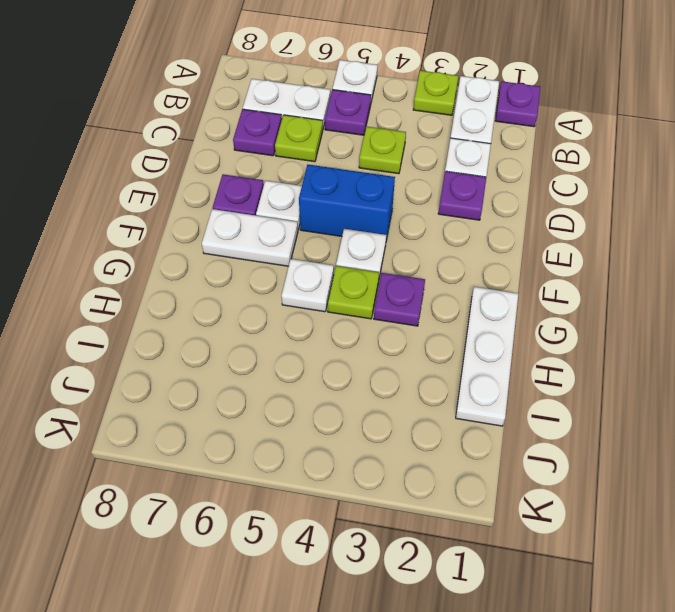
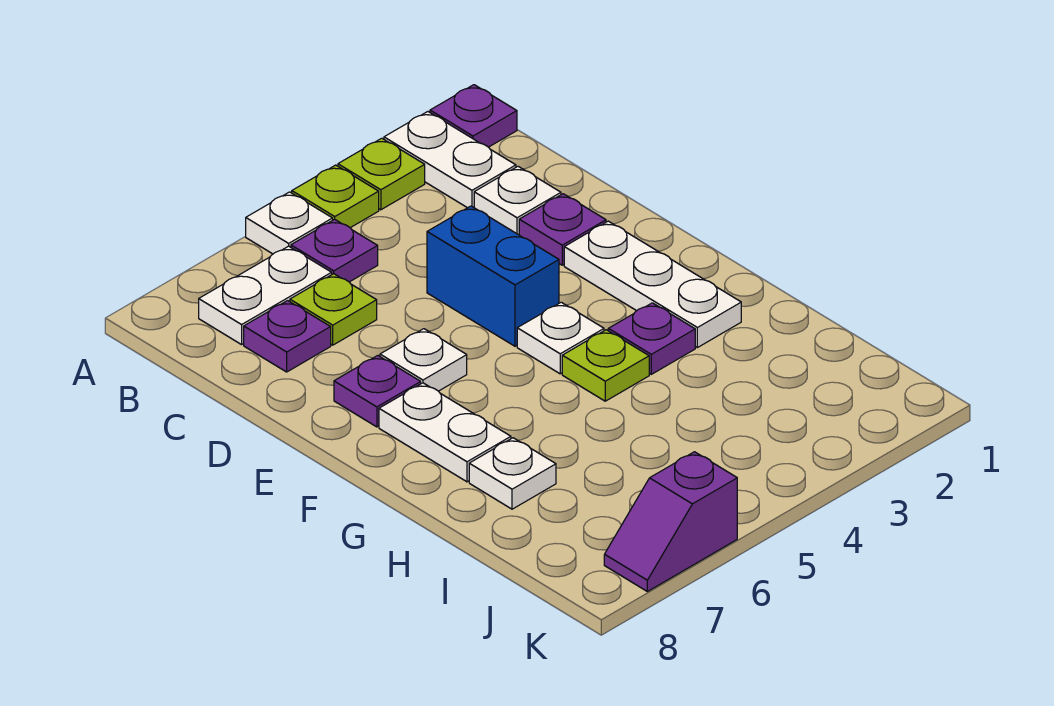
lime plate C4 level 1 -> lime plate A4 level 1
blue brick E4:E5 level 1 -> blue brick D4:E4 level 1
white plate F6:F7 level 1 -> white plate F7:G7 level 1
white plate G1:I1 level 1 -> white plate E2:G2 level 1
white plate G5 level 1 -> white plate H7 level 1
none -> purple slope K6:K7 level 1 top 6

